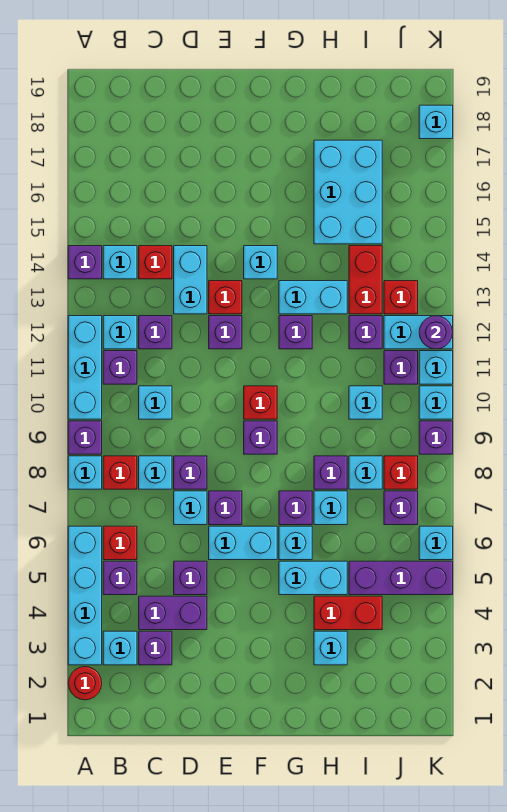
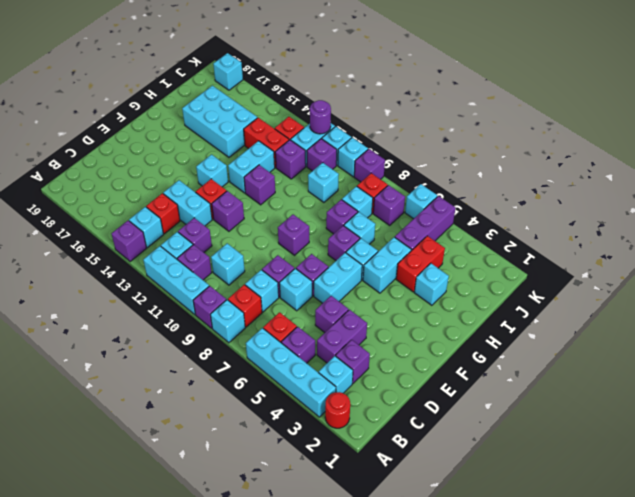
red brick F10 level 1 -> none

